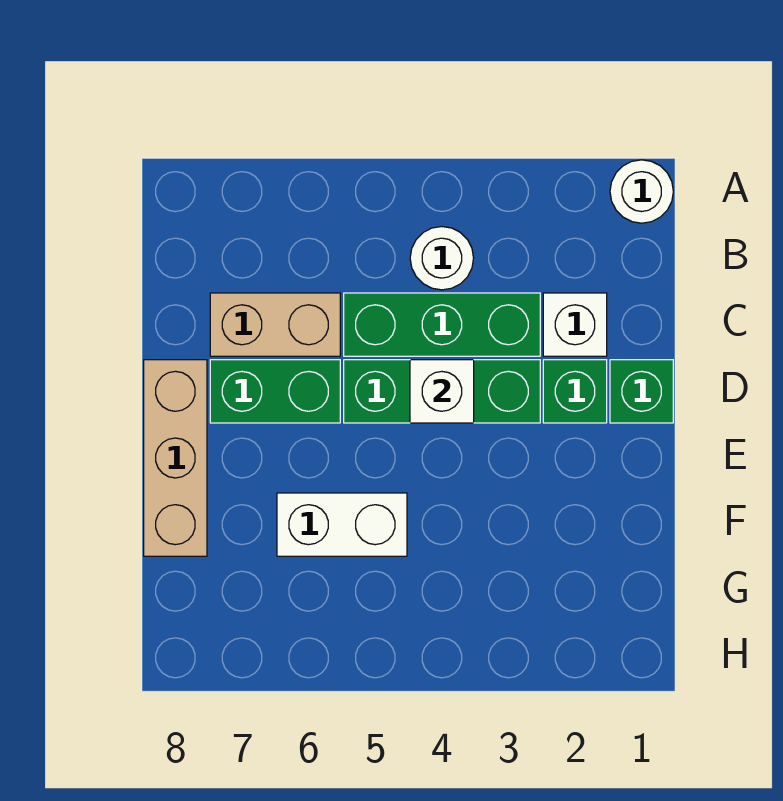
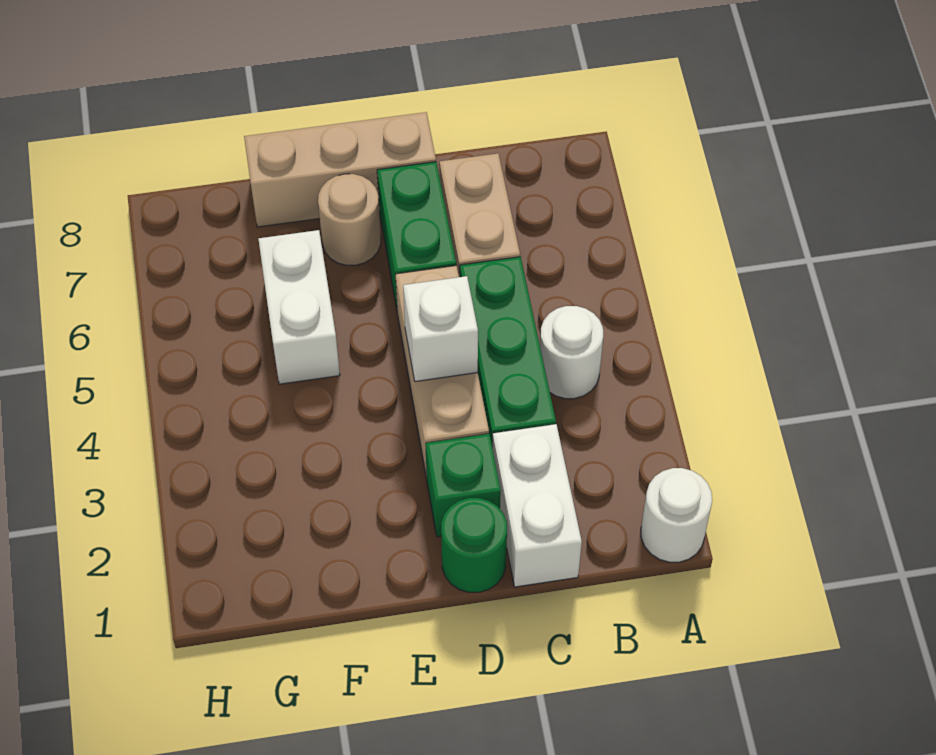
white brick C2 level 1 -> white brick C1:C2 level 1
green brick D1 level 1 -> green round brick D1 level 1
green brick D3:D5 level 1 -> tan brick D3:D5 level 1
none -> tan round brick E7 level 1

